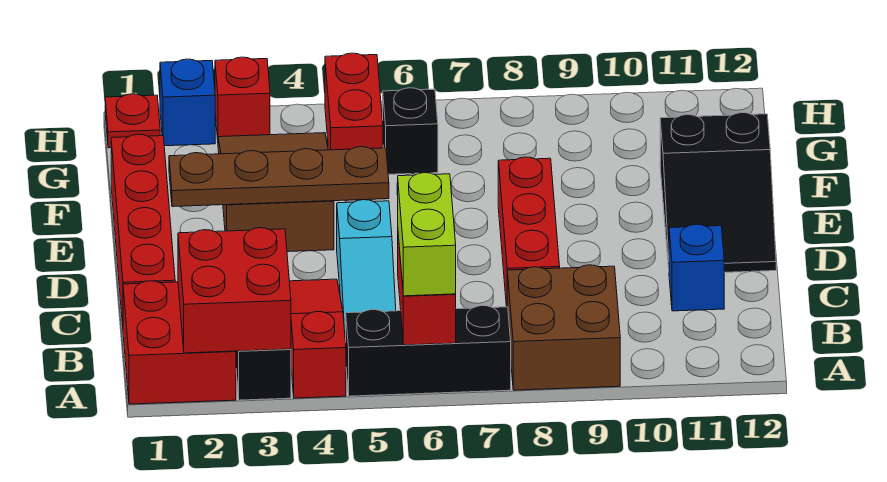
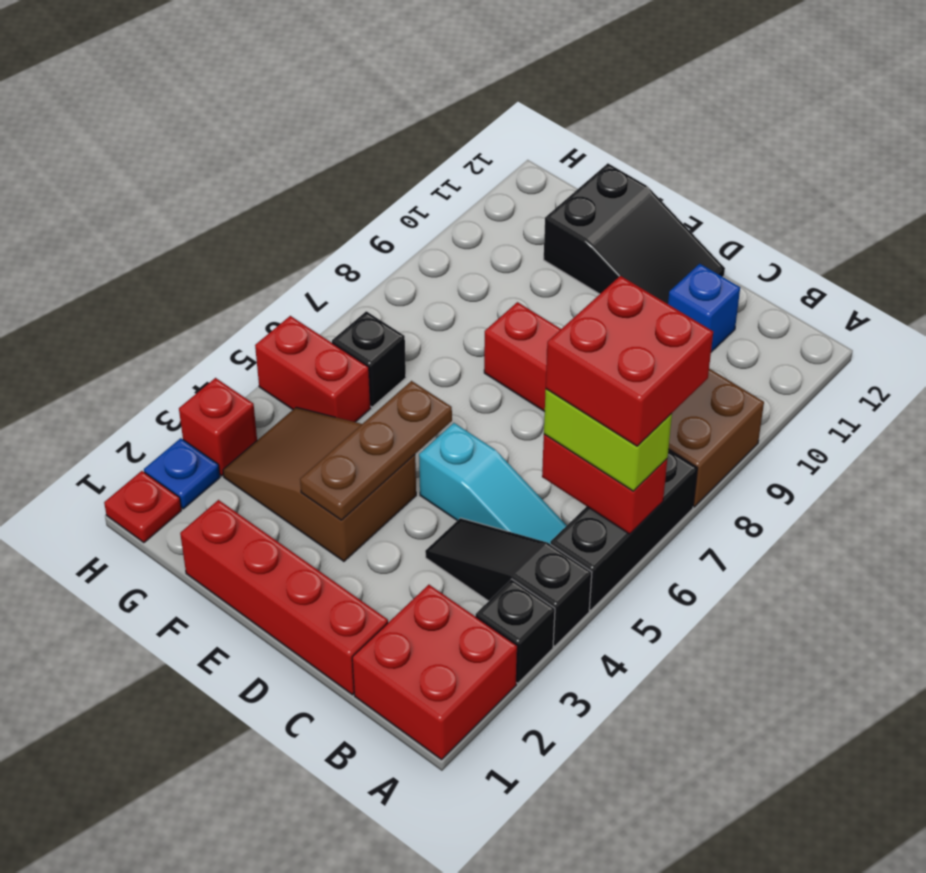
red brick A2:B3 level 2 -> red brick A6:B7 level 4
red slope A4:C4 level 1 top A -> black slope A4:C4 level 1 top A
brown plate E2:E5 level 2 -> brown plate E3:E5 level 2
blue brick H2 level 1 -> blue plate H2 level 1

